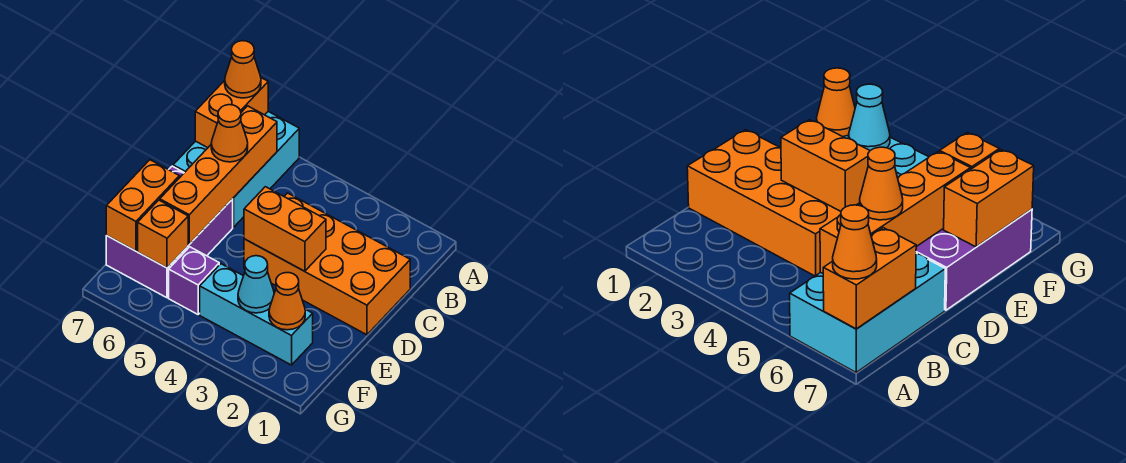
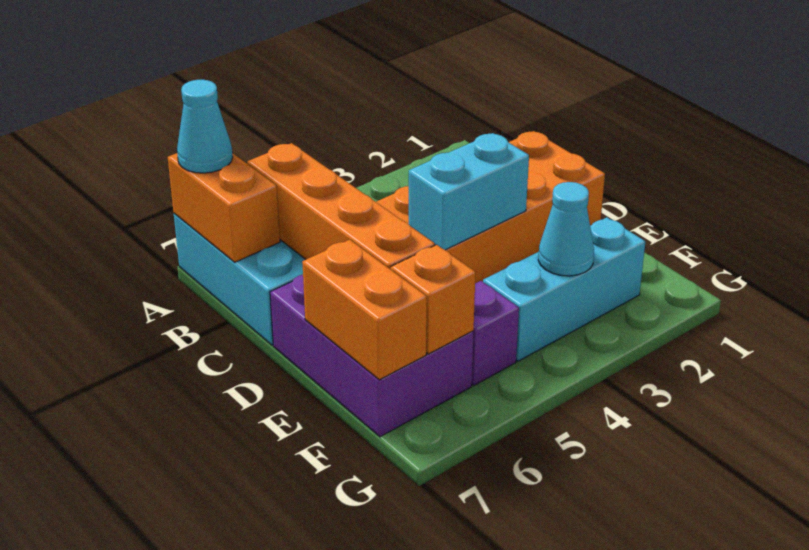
orange cone A7 level 3 -> cyan cone A7 level 3
orange cone C6 level 3 -> none
orange brick D3:D4 level 2 -> cyan brick D3:D4 level 2
orange cone F2 level 2 -> none

